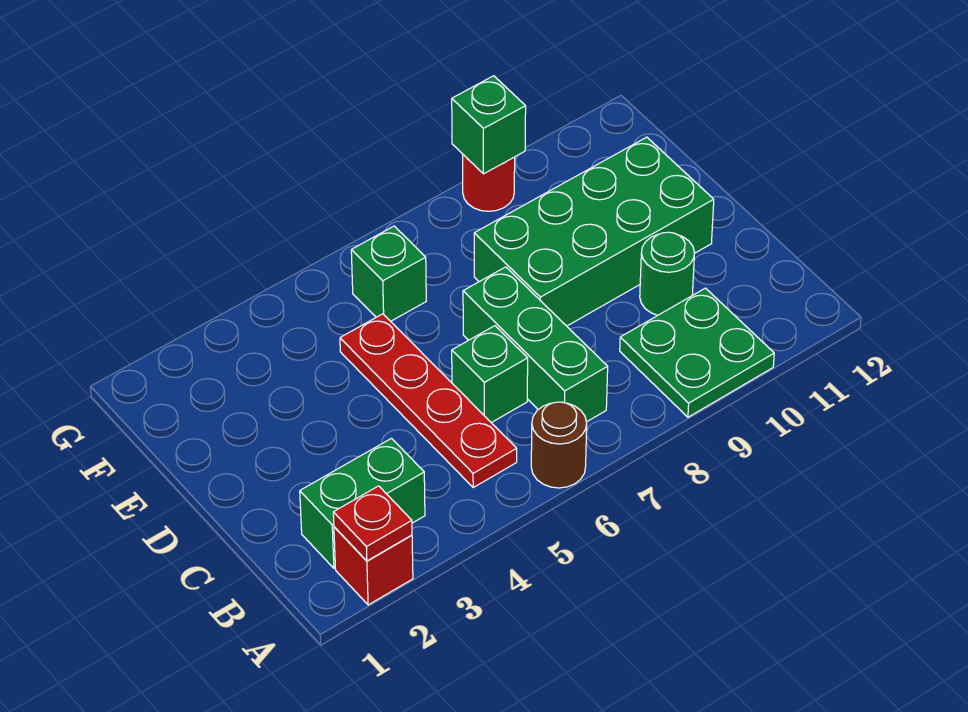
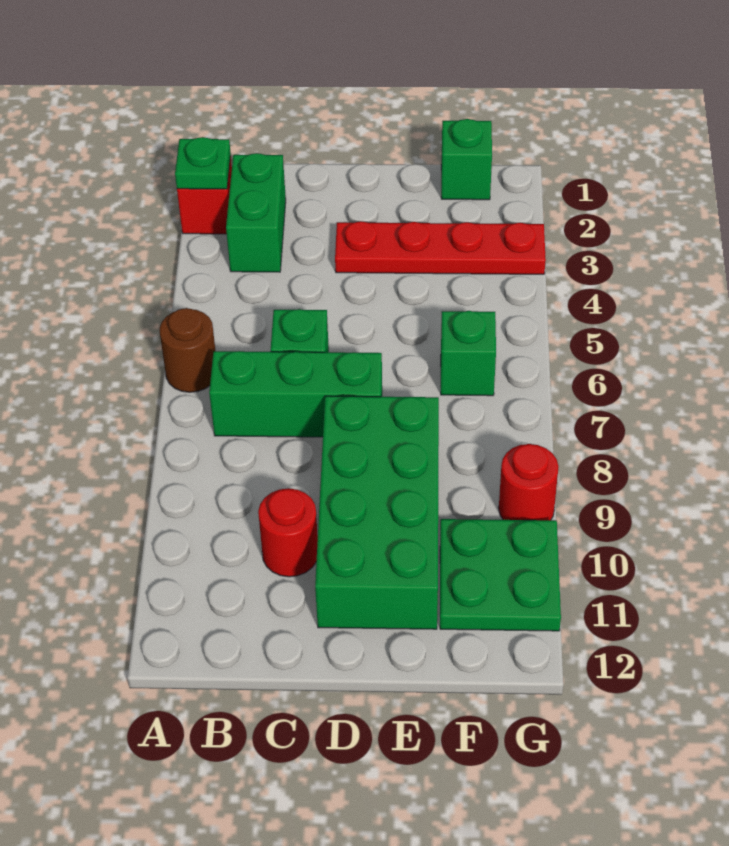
red plate A2 level 2 -> green plate A2 level 2
green plate A9:B10 level 1 -> green plate F10:G11 level 1
red plate B5:E5 level 1 -> red plate D3:G3 level 1
green round brick C10 level 1 -> red round brick C10 level 1
green brick G9 level 2 -> green brick F1 level 1

